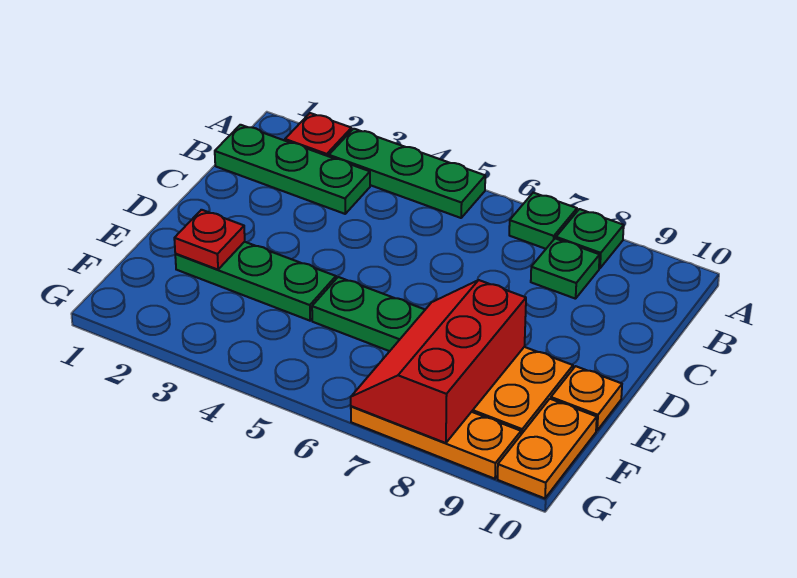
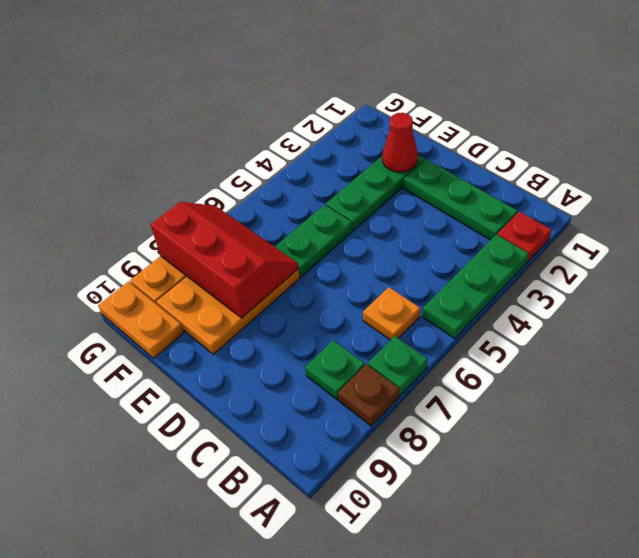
green plate A8 level 1 -> brown plate A8 level 1
green plate B1:B3 level 1 -> green plate B2:D2 level 1
red plate E2 level 2 -> red cone E2 level 2
orange plate E10 level 1 -> orange plate B6 level 1

